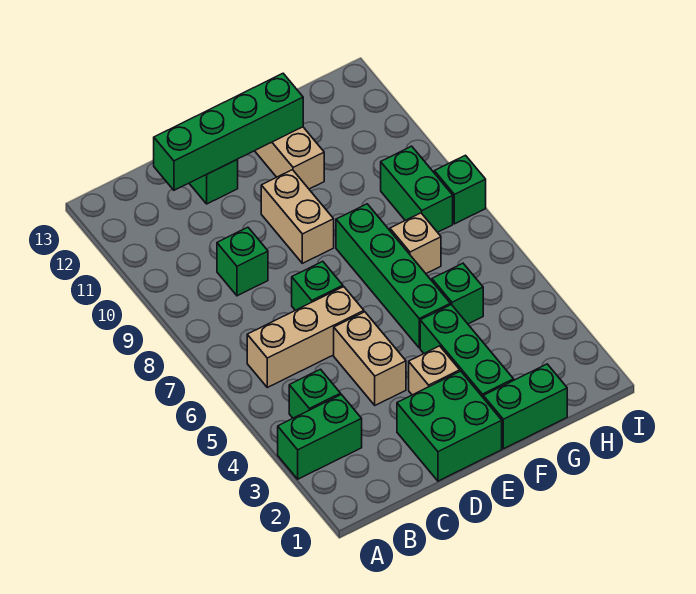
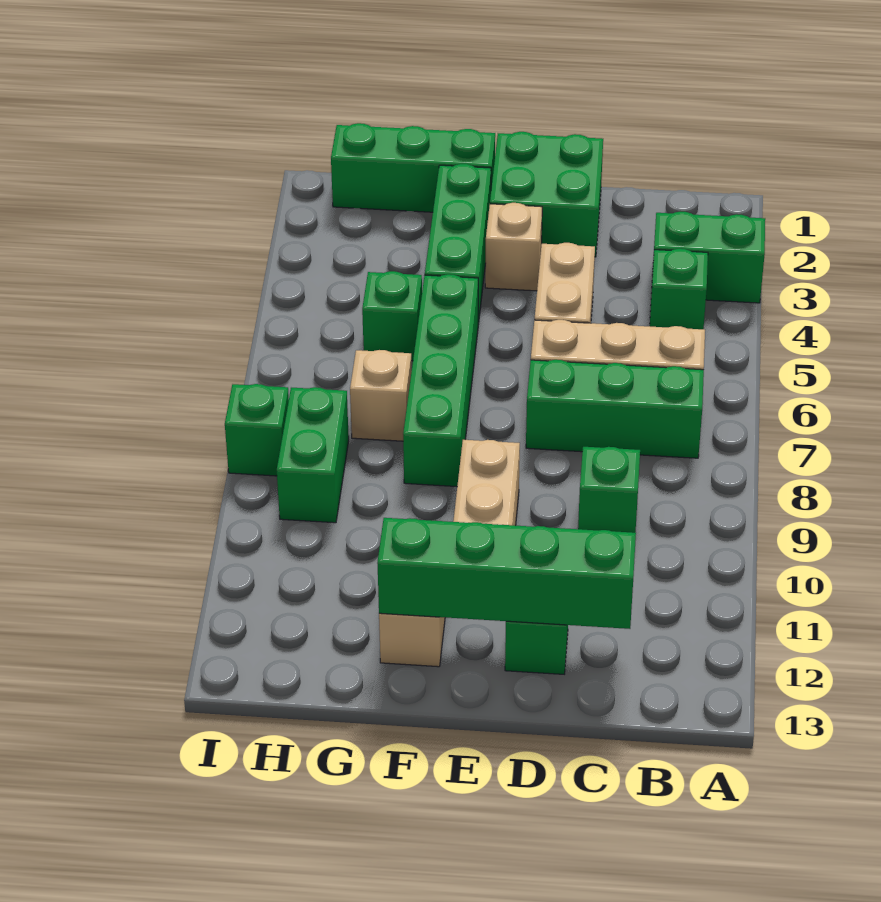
green brick D7 level 1 -> green brick B7:D7 level 1
green brick F1:G1 level 1 -> green brick F1:H1 level 1

